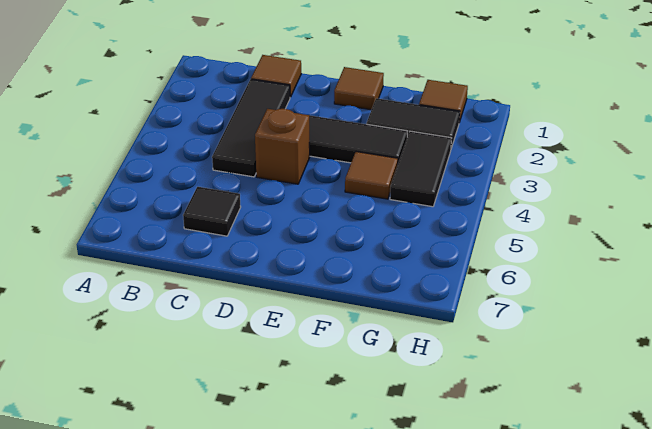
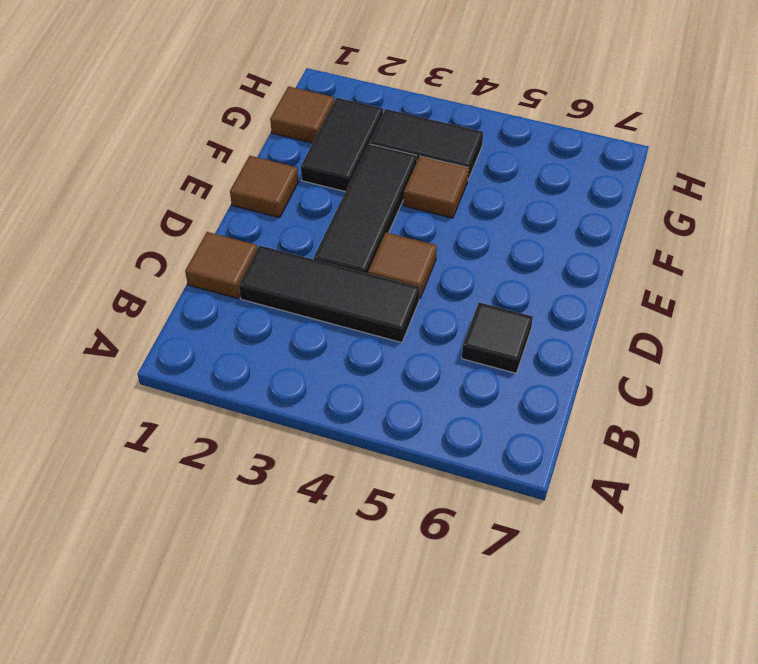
brown brick D4 level 1 -> brown tile D4 level 1

